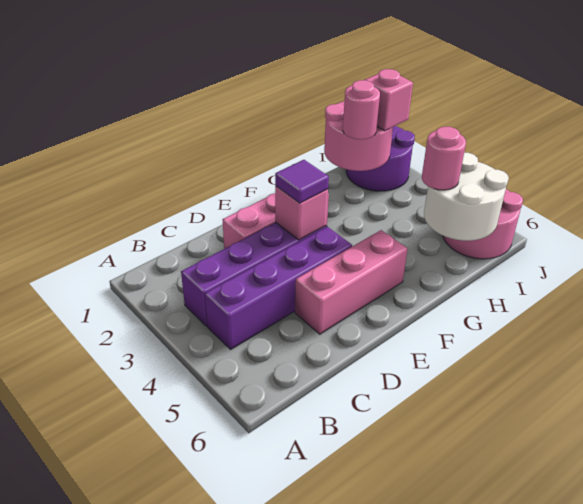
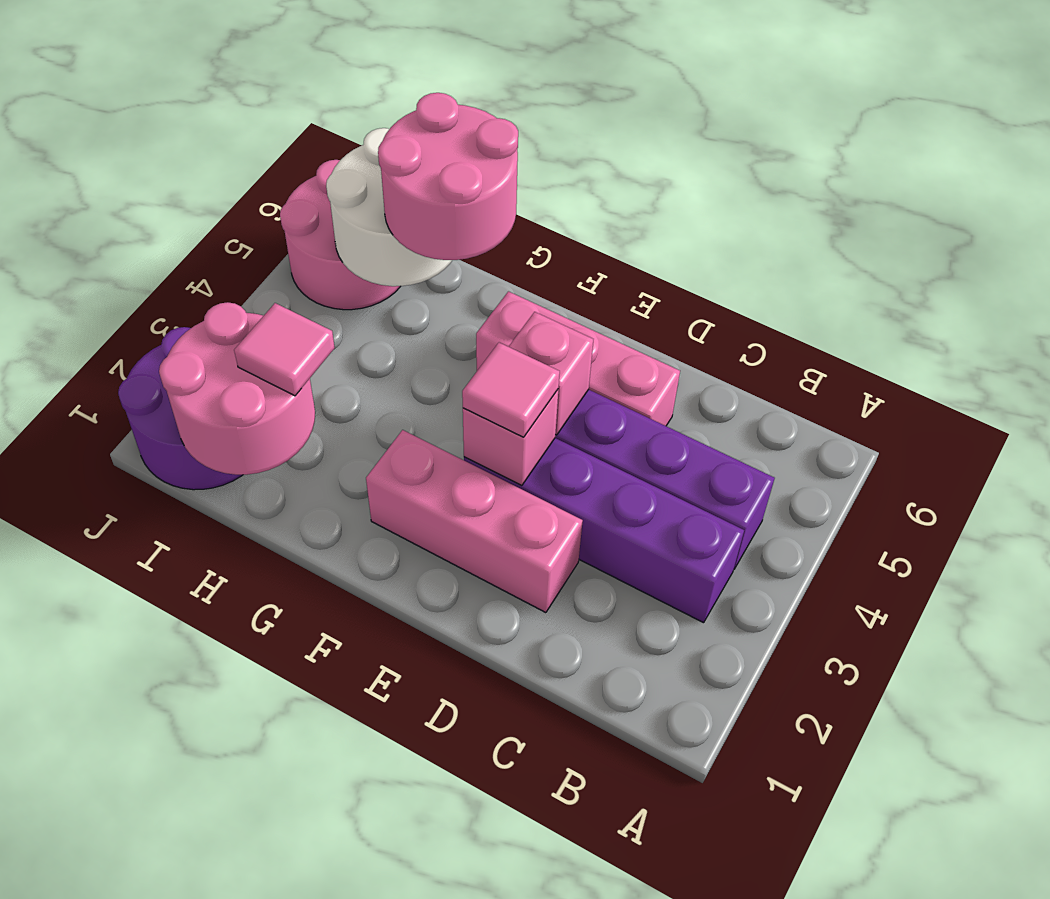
purple tile E3 level 3 -> pink tile E3 level 3
pink round brick H2 level 3 -> pink tile H2 level 3
pink round brick H5 level 3 -> pink round brick G5:H6 level 3
pink brick I2 level 3 -> pink brick E4 level 2

